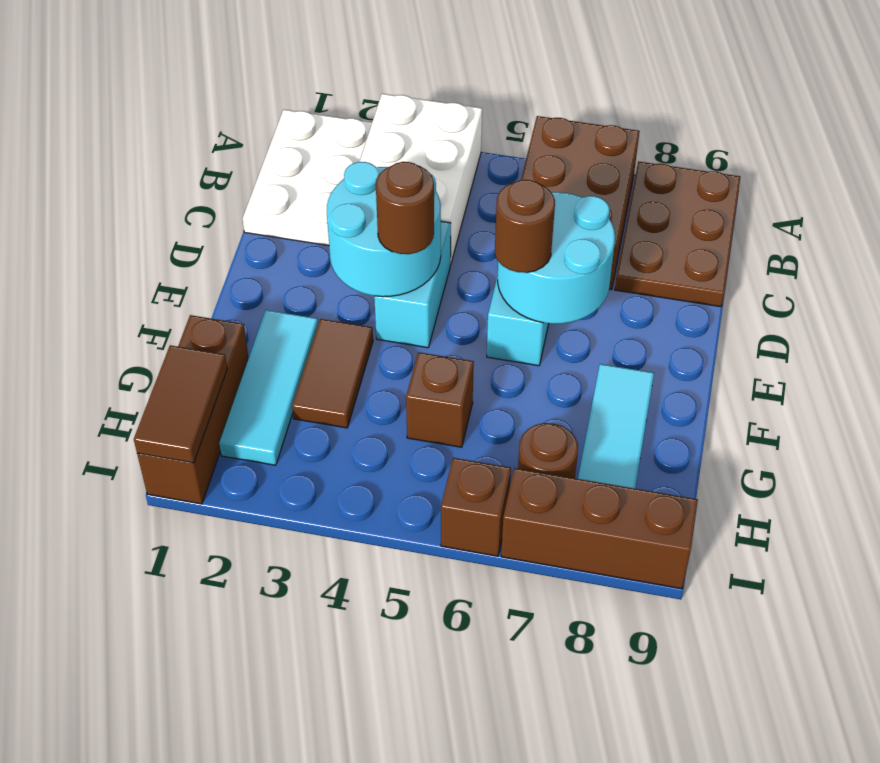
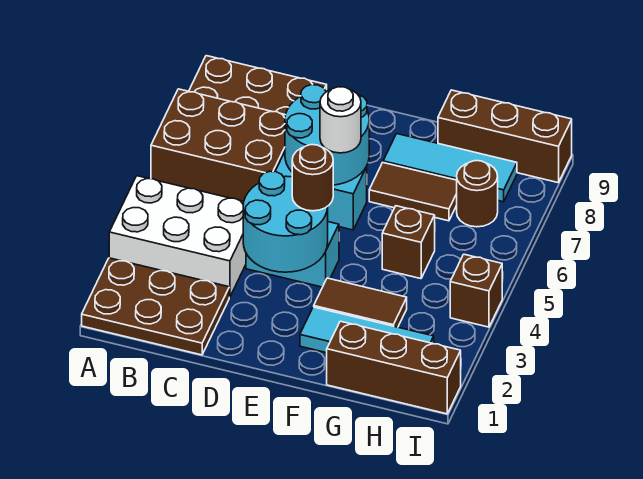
white plate A1:C2 level 1 -> brown plate A1:C2 level 1
brown round brick E6 level 3 -> white round brick E6 level 3
brown tile H1:I1 level 2 -> brown tile F7:G7 level 1
brown brick I6 level 1 -> brown brick I4 level 1
brown brick I7:I9 level 1 -> brown brick G9:I9 level 1

